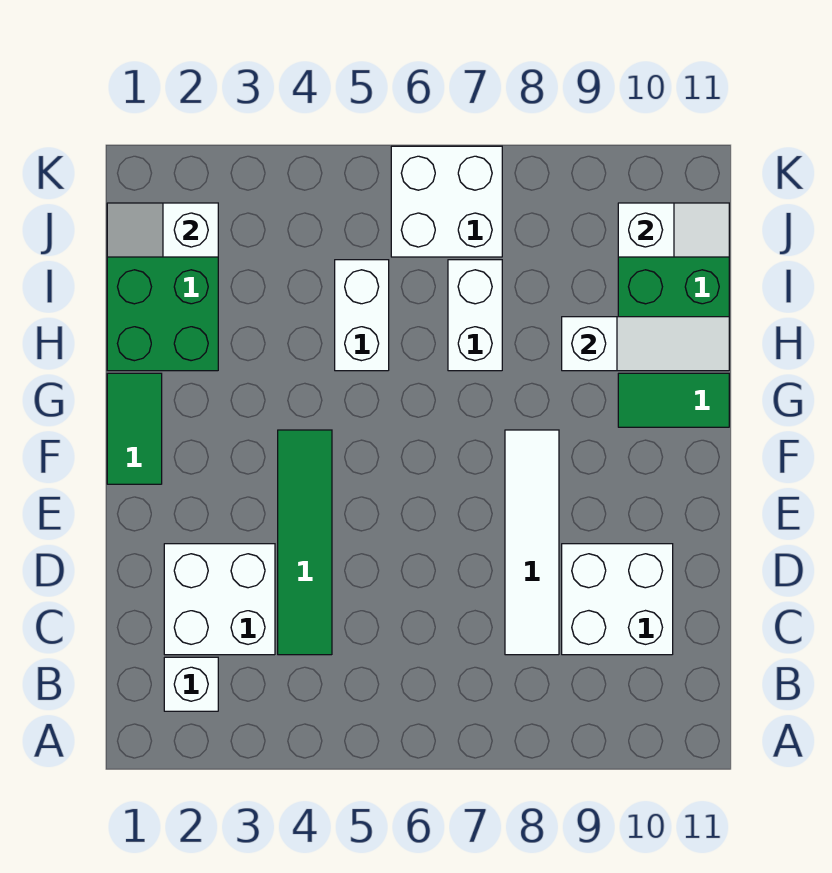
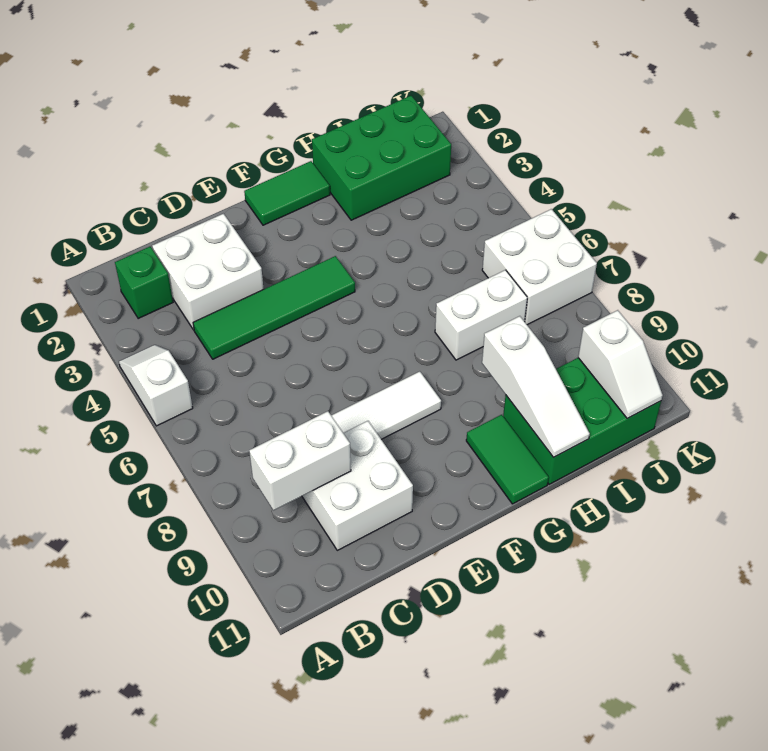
white brick B2 level 1 -> green brick B2 level 1
white brick H5:I5 level 1 -> white brick B9:C9 level 2
white slope J1:J2 level 2 top 2 -> white slope A4:A5 level 1 top 5

